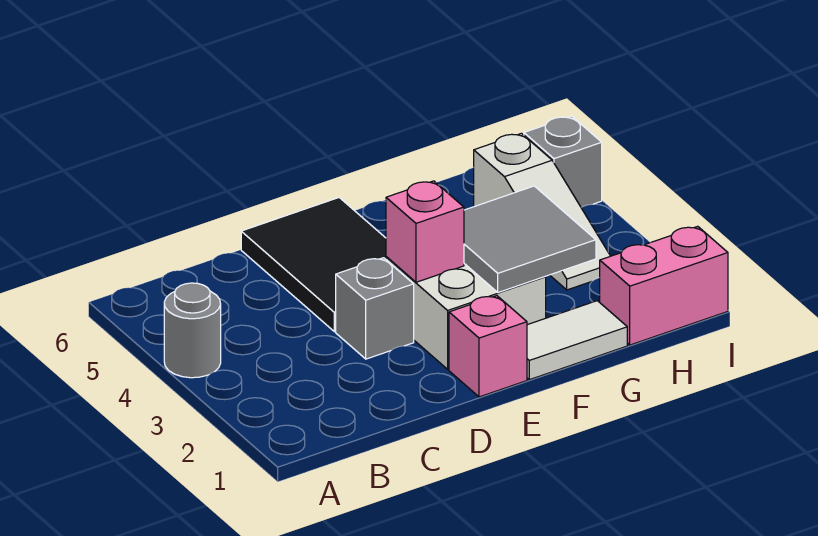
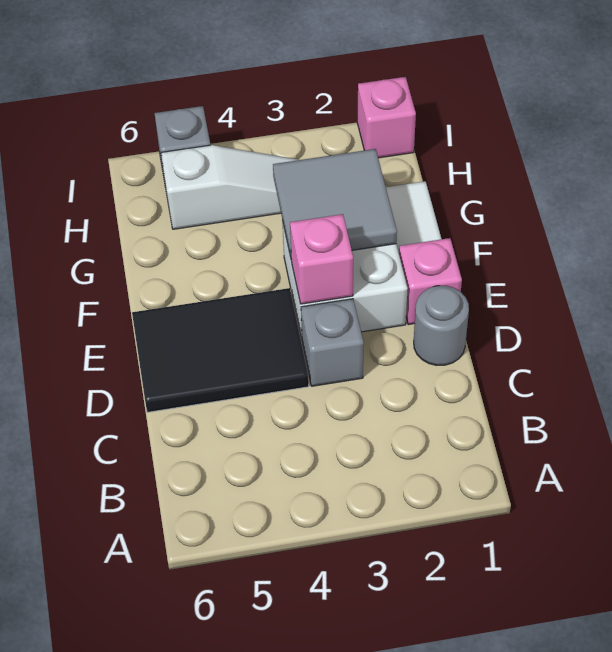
grey round brick A4 level 1 -> grey round brick D1 level 1
pink brick H1:I1 level 1 -> pink brick I1 level 1

